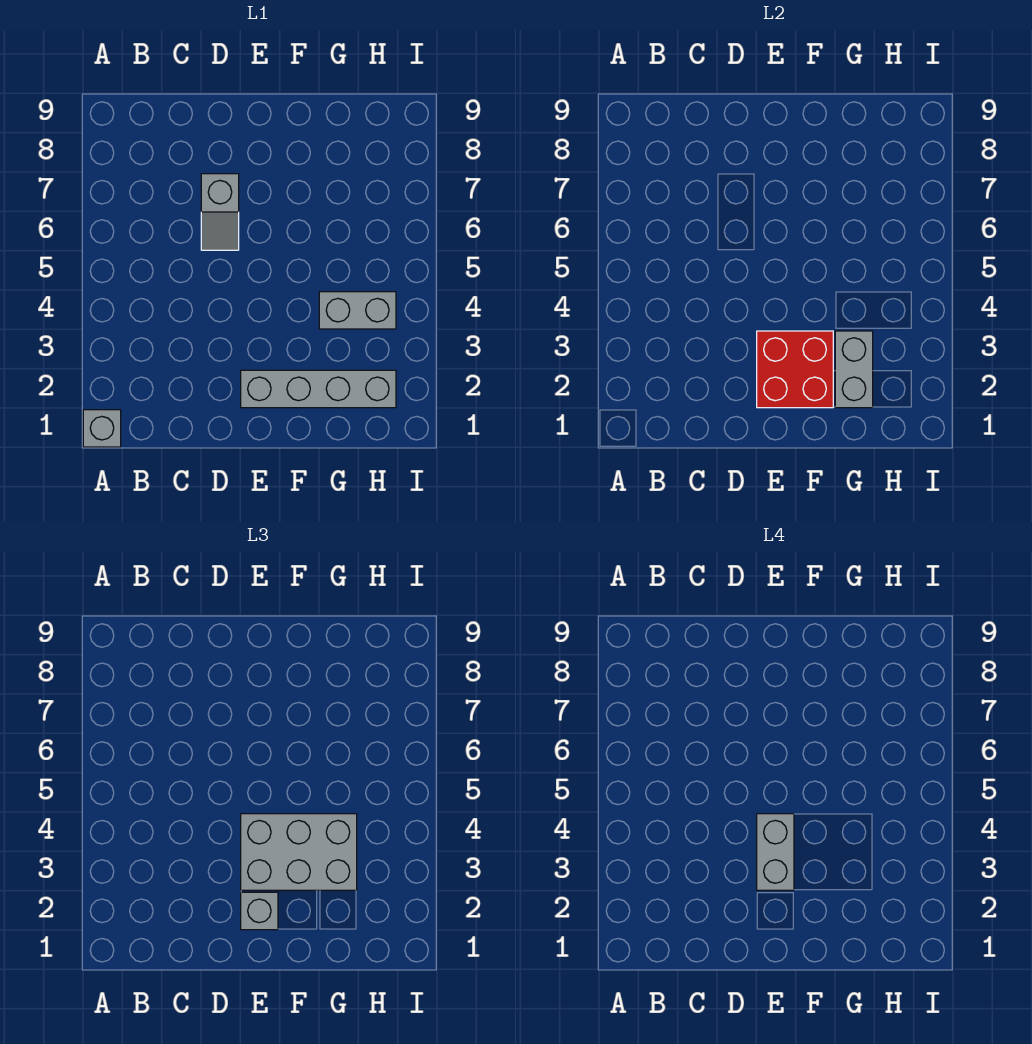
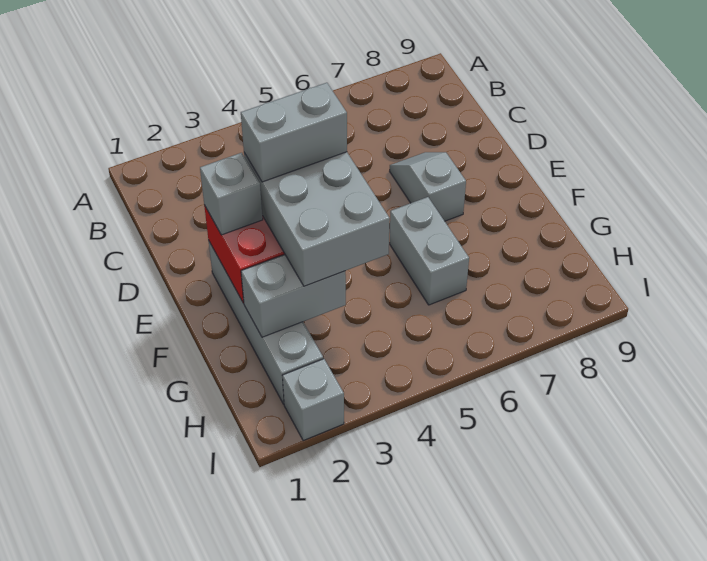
grey brick A1 level 1 -> grey brick I2 level 1
grey slope D6:D7 level 1 top 7 -> grey slope D7:E7 level 1 top E
grey brick G4:H4 level 1 -> grey brick F6:G6 level 1

